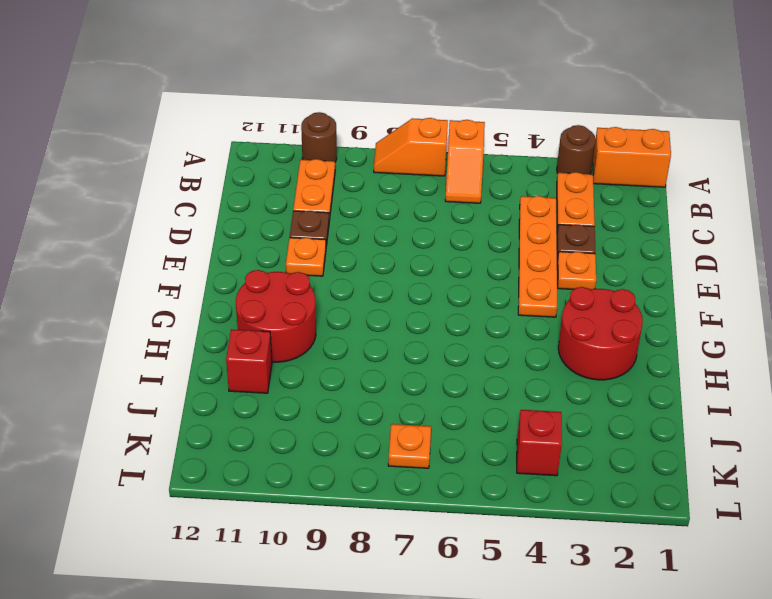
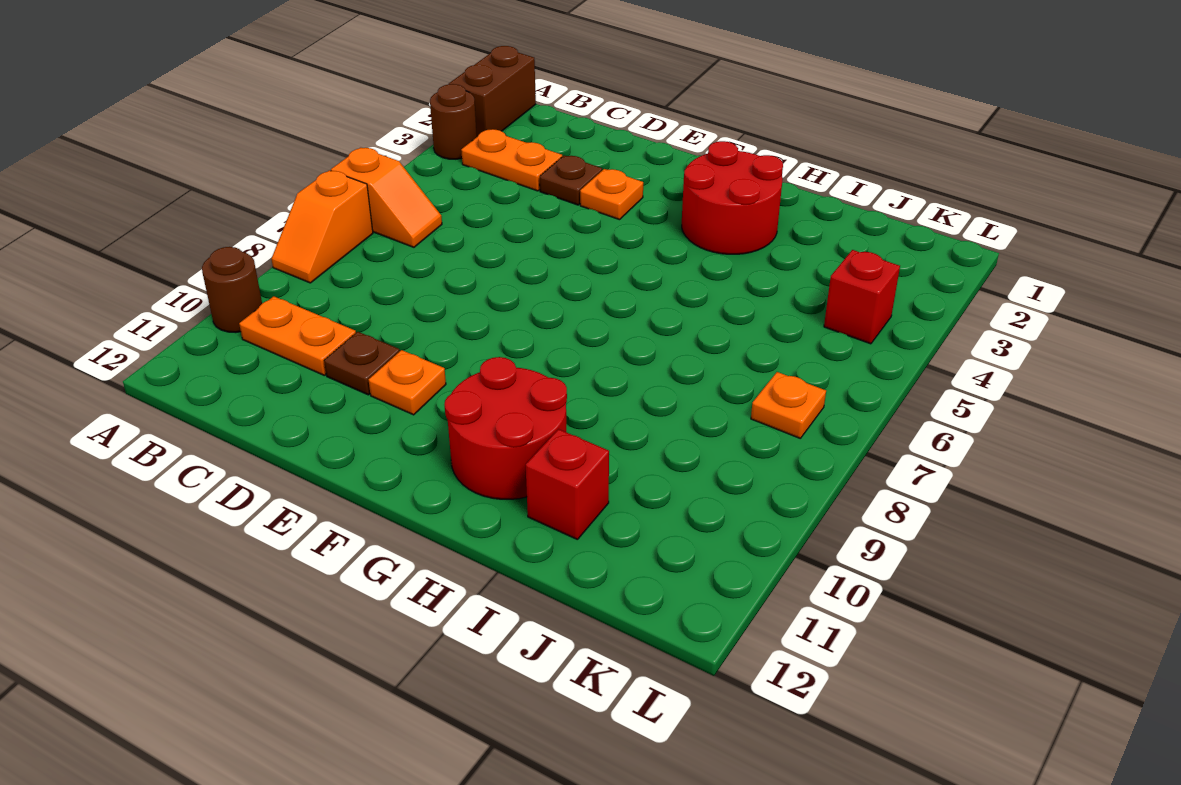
orange brick A1:A2 level 1 -> brown brick A1:A2 level 1
orange plate C4:F4 level 1 -> none

